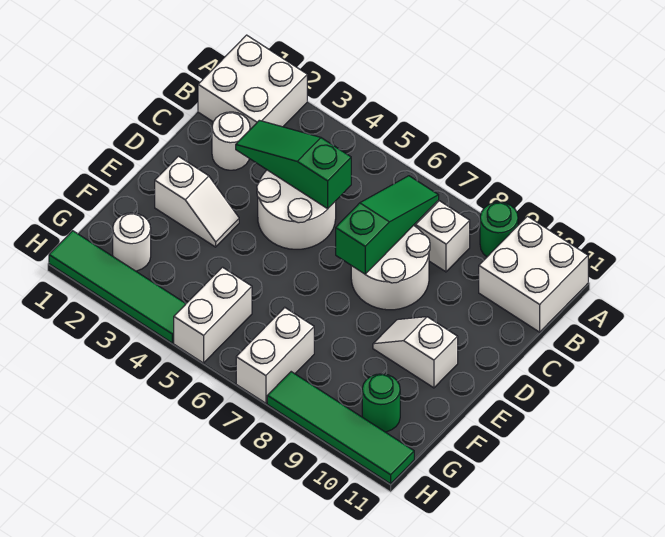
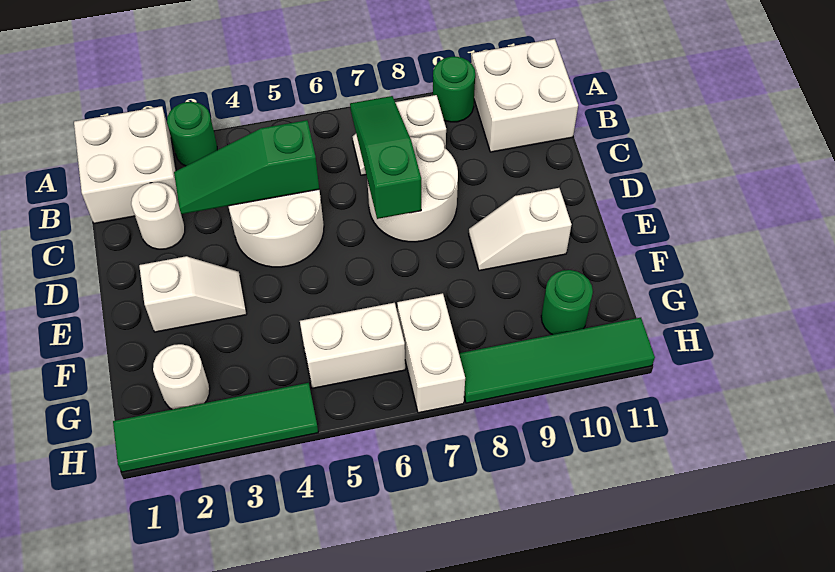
none -> green round brick A3 level 1
white brick G5:H5 level 1 -> white brick G5:G6 level 1

